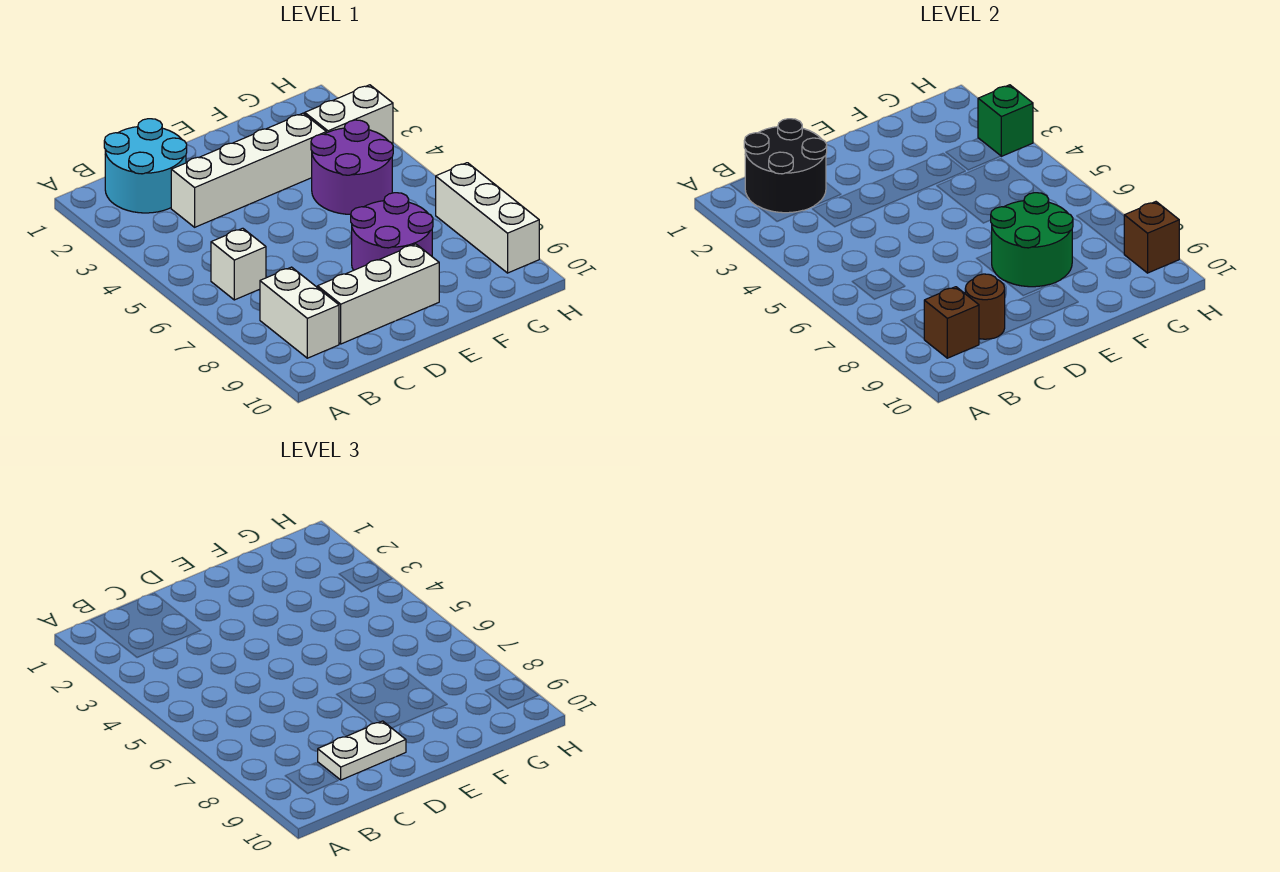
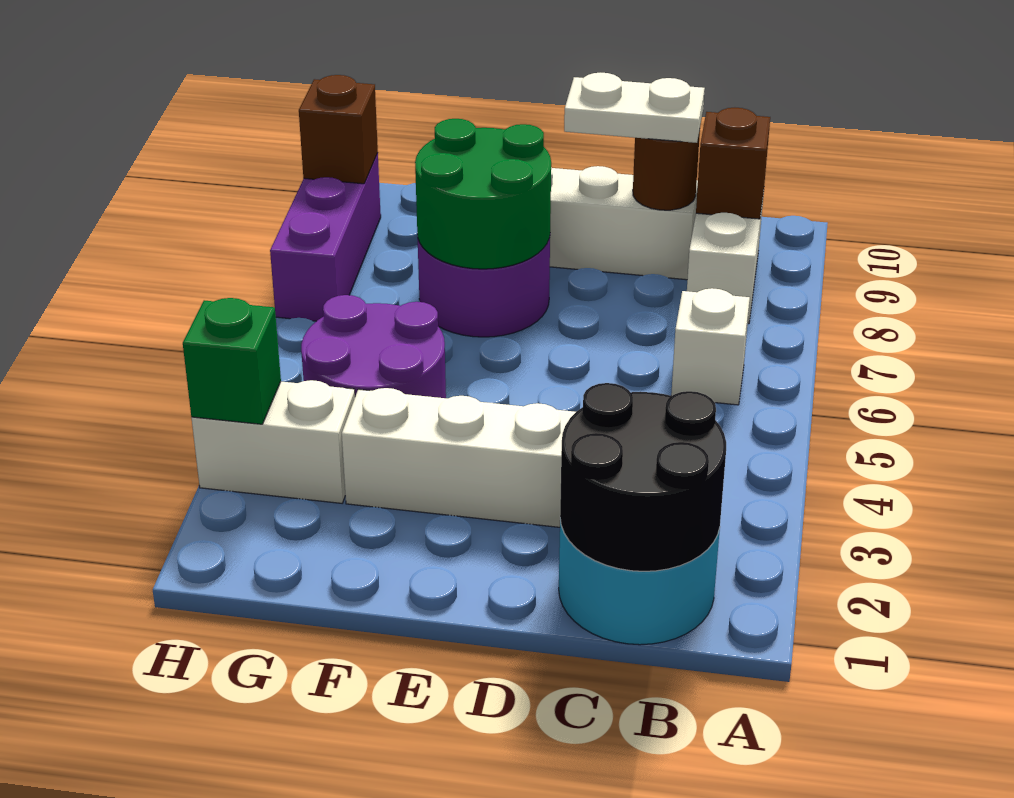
white brick H7:H9 level 1 -> purple brick H7:H9 level 1

